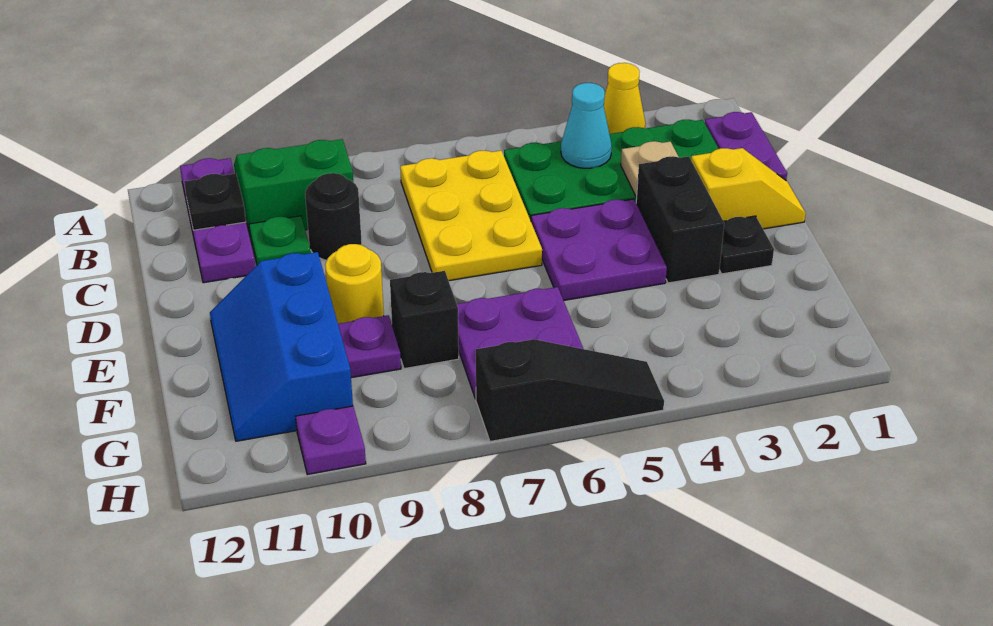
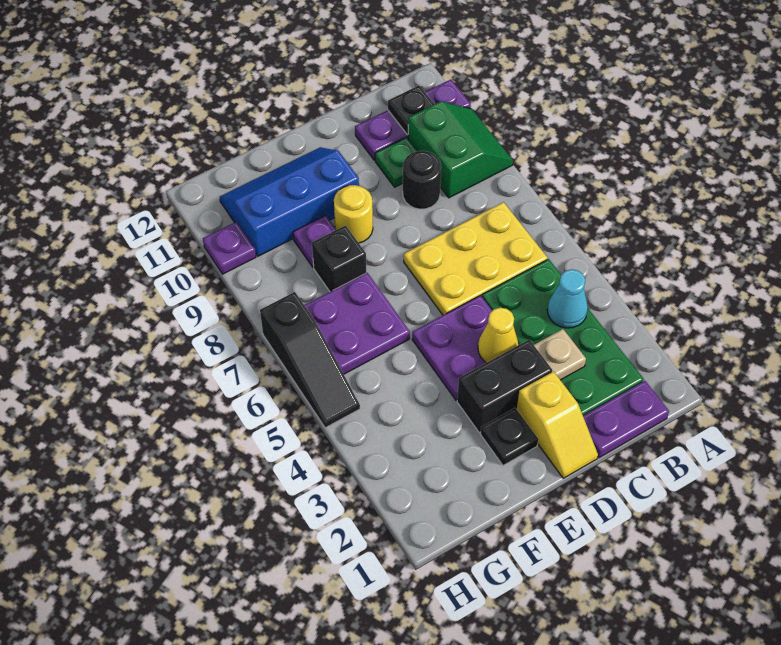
yellow cone A3 level 1 -> yellow cone D4 level 2

